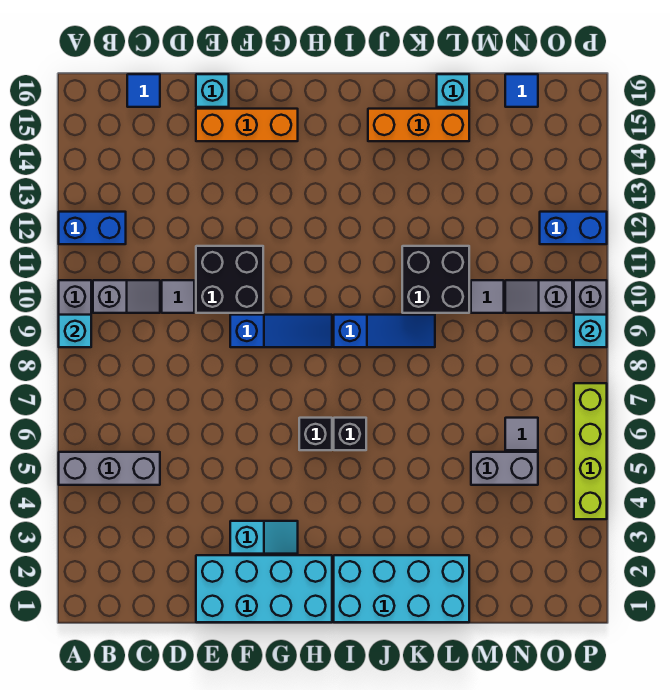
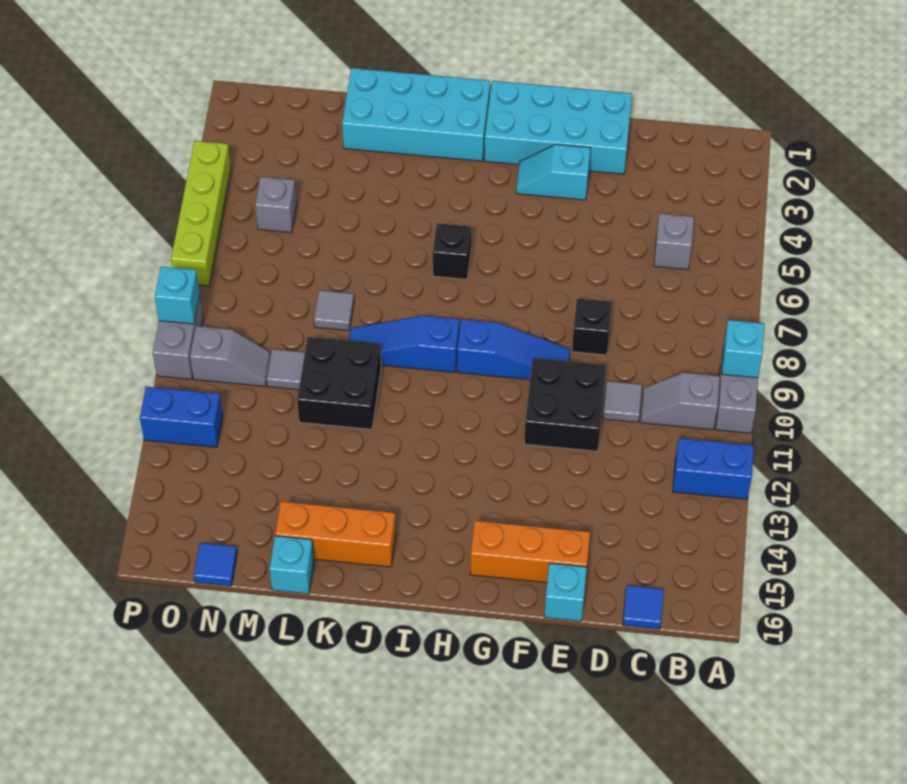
grey brick A5:C5 level 1 -> grey brick C5 level 1
blue slope F9:H9 level 1 top F -> blue slope F9:H9 level 1 top H
black brick H6 level 1 -> black brick E8 level 1
grey brick M5:N5 level 1 -> grey brick N5 level 1
grey tile N6 level 1 -> grey tile L8 level 1

